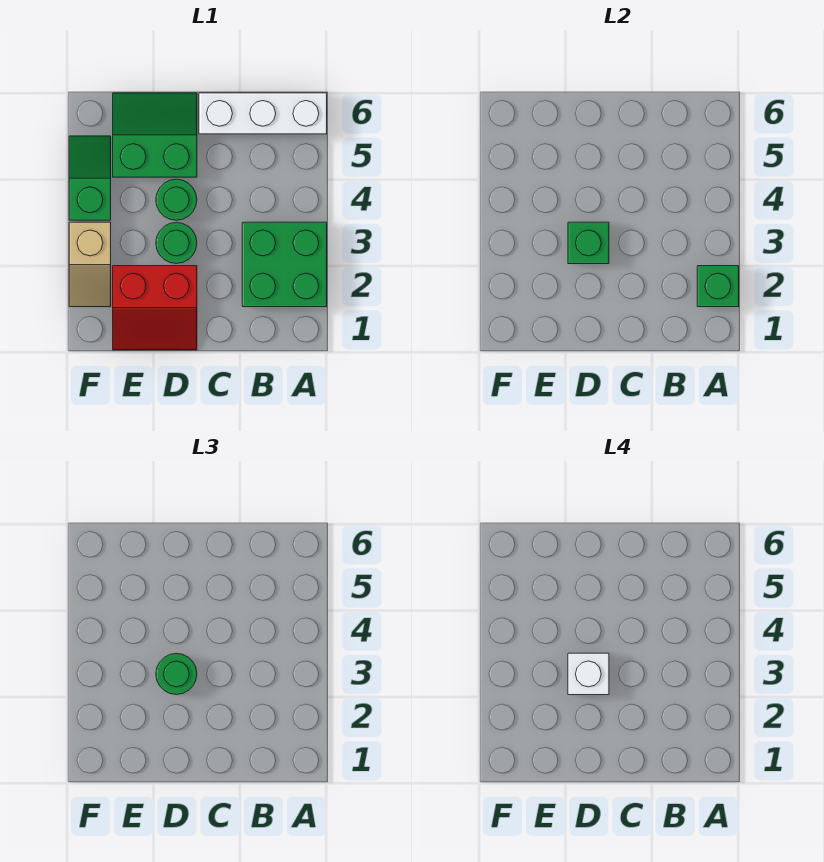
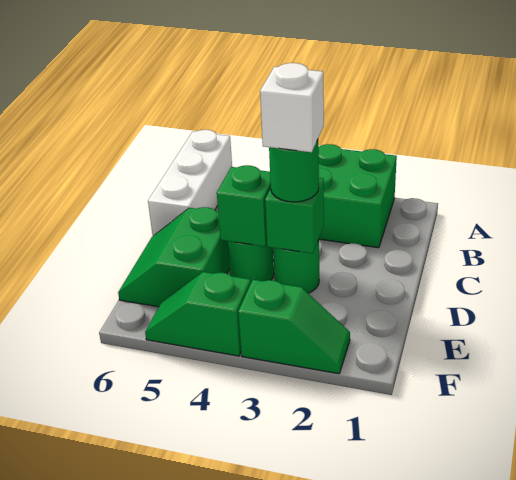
green brick A2 level 2 -> green brick D4 level 2
red slope D1:E2 level 1 top 2 -> none
tan slope F2:F3 level 1 top 3 -> green slope F2:F3 level 1 top 3

